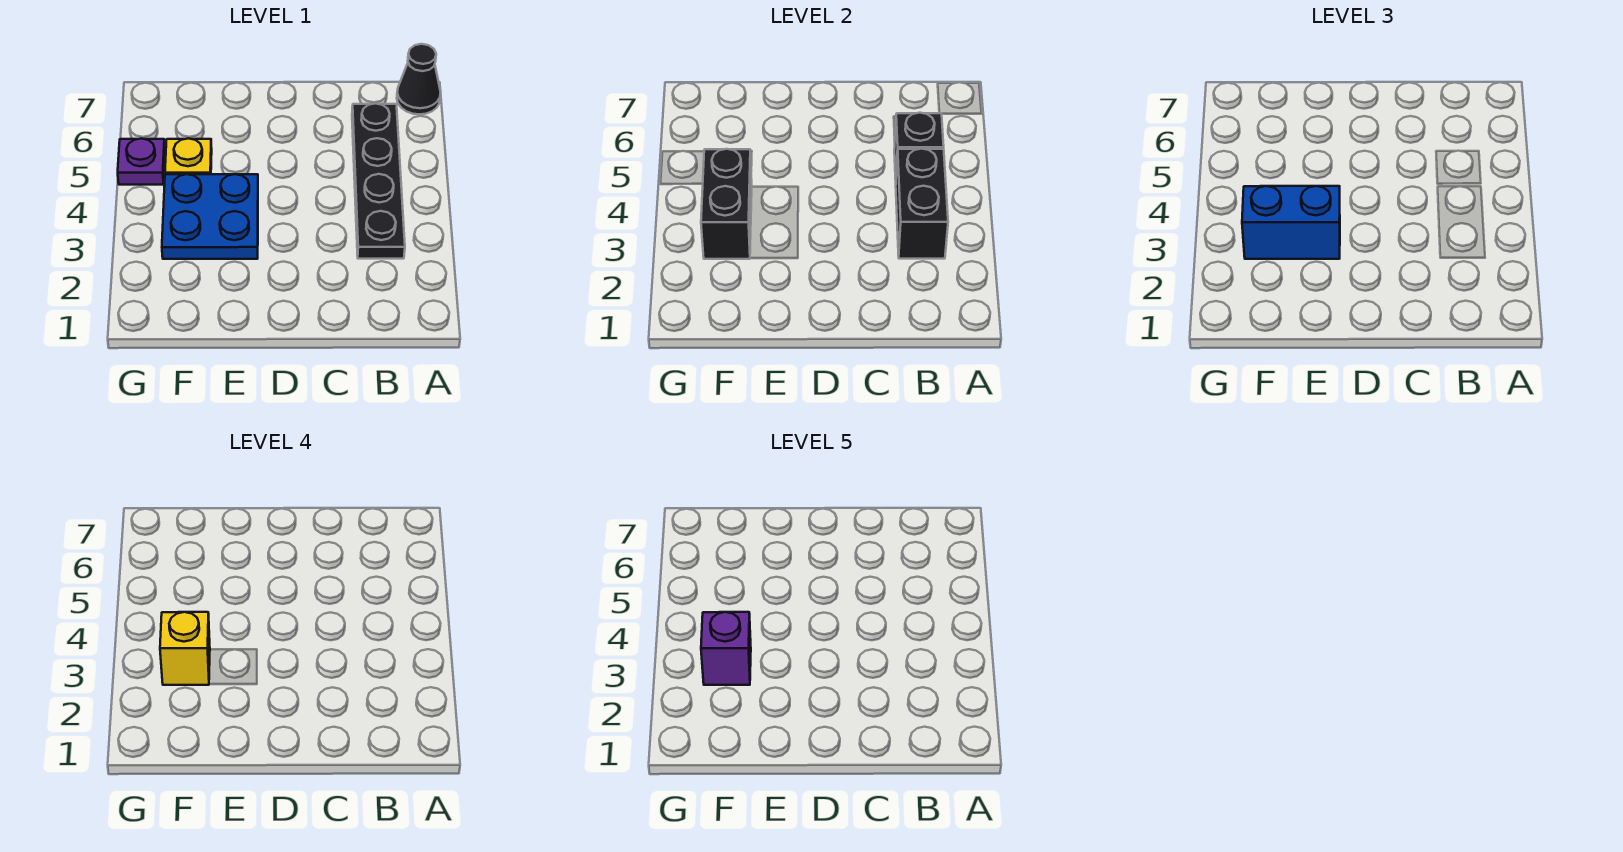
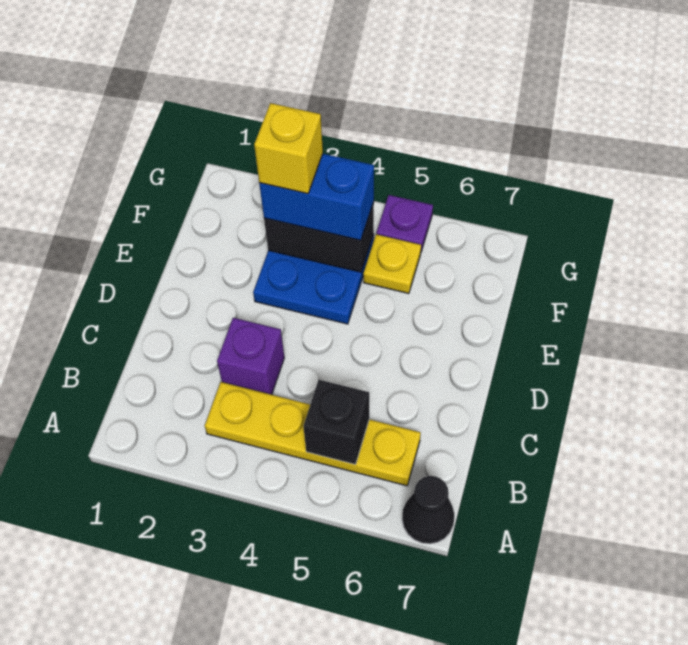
black plate B3:B6 level 1 -> yellow plate B3:B6 level 1
black brick B3:B4 level 2 -> none
blue brick E3:F3 level 3 -> blue brick F3:F4 level 3
purple brick F3 level 5 -> purple brick C3 level 1

